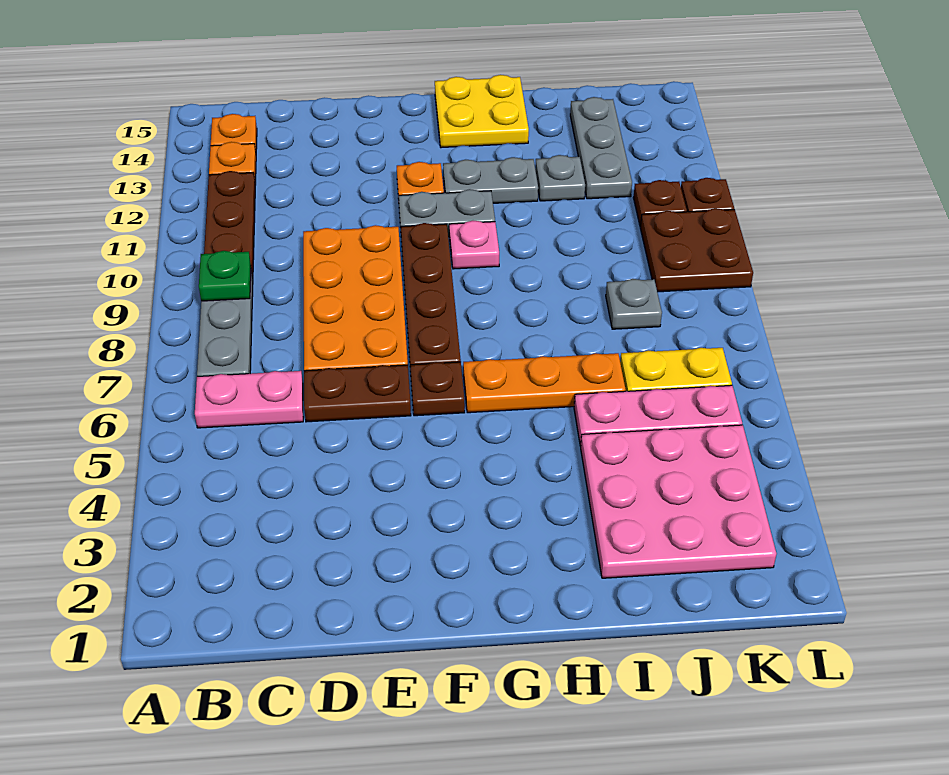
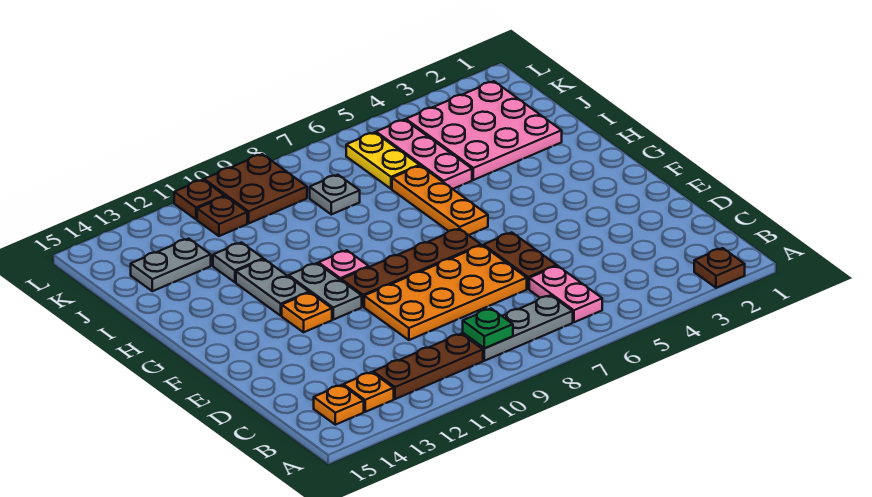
brown plate F6 level 1 -> brown plate A2 level 1
yellow plate G14:H15 level 1 -> none
grey plate J12:J14 level 1 -> grey plate J13:J14 level 1

